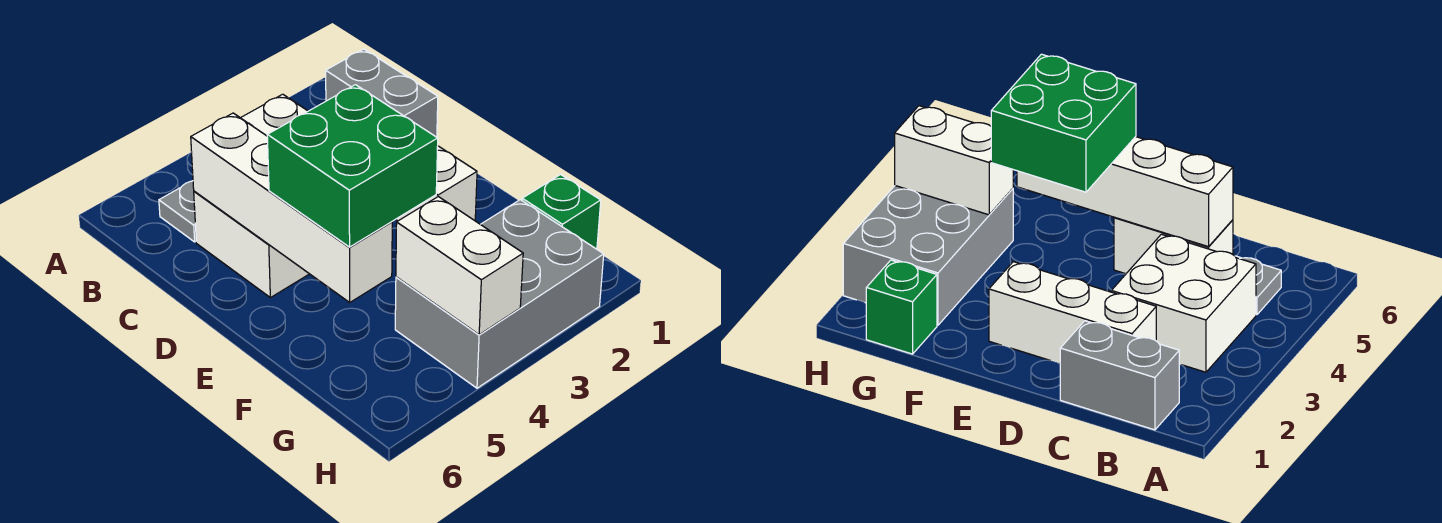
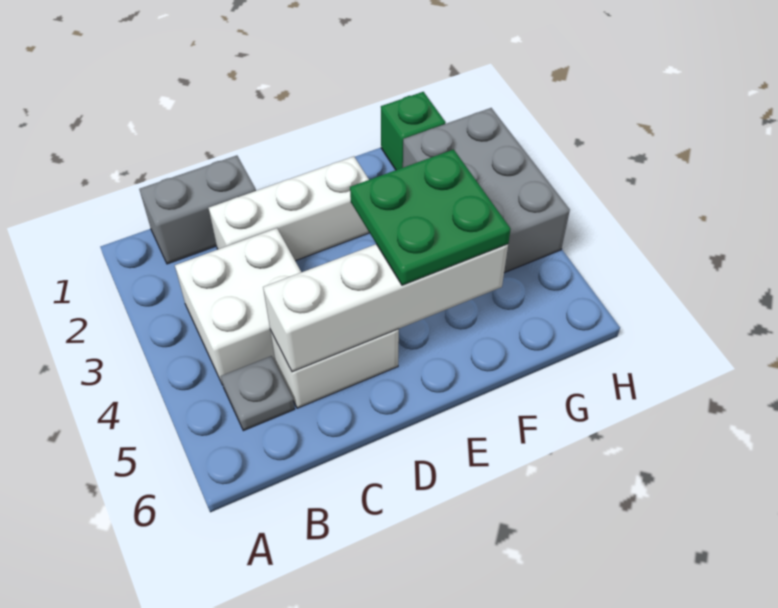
green brick E4:F5 level 3 -> green plate E4:F5 level 3
white brick G4:H4 level 2 -> none

